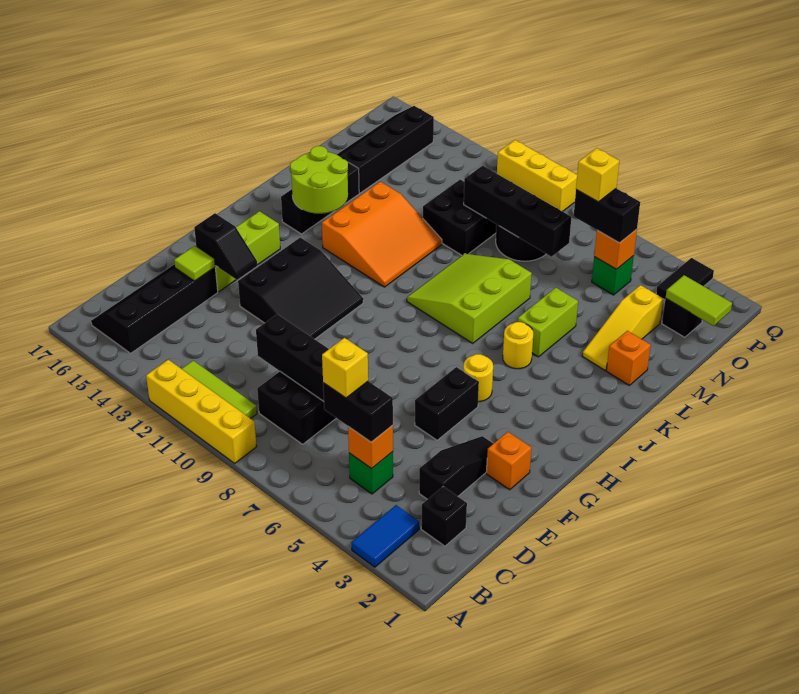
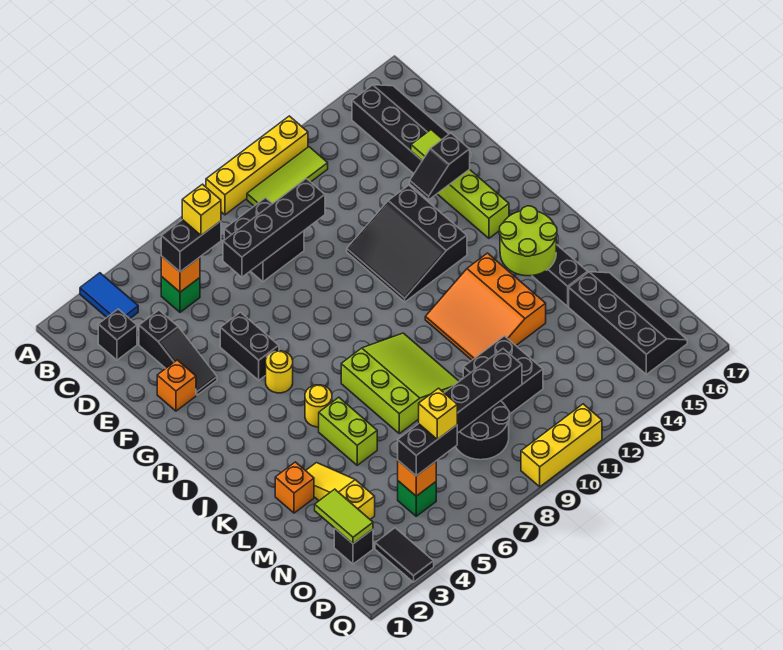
lime tile O1:O2 level 2 -> lime tile N2:O2 level 2

